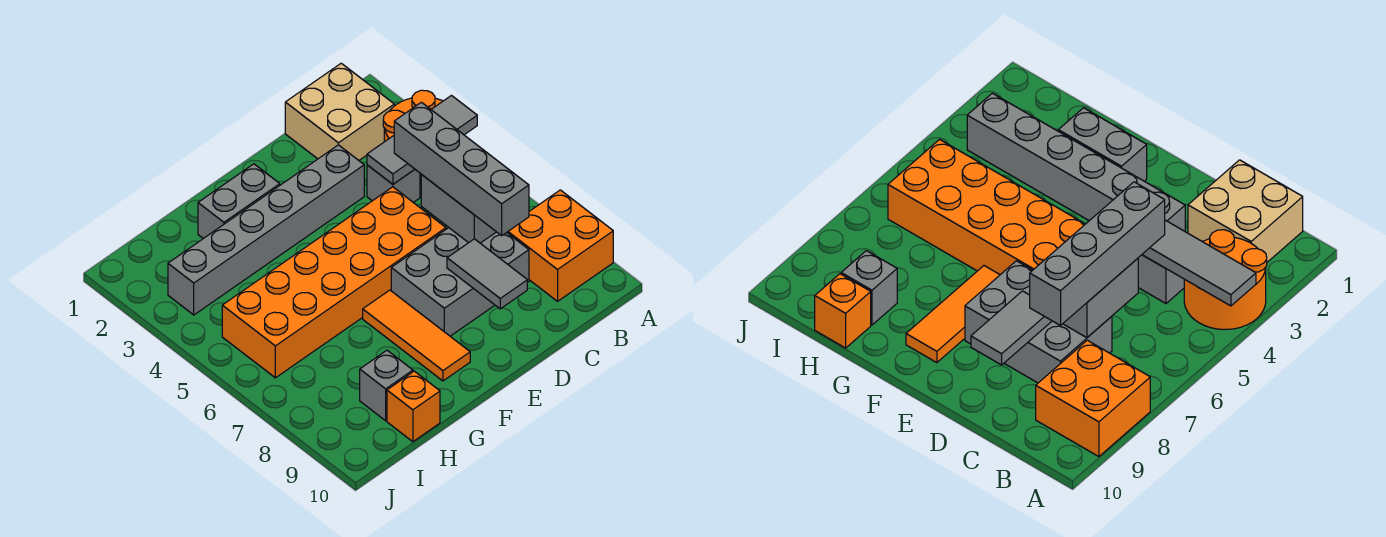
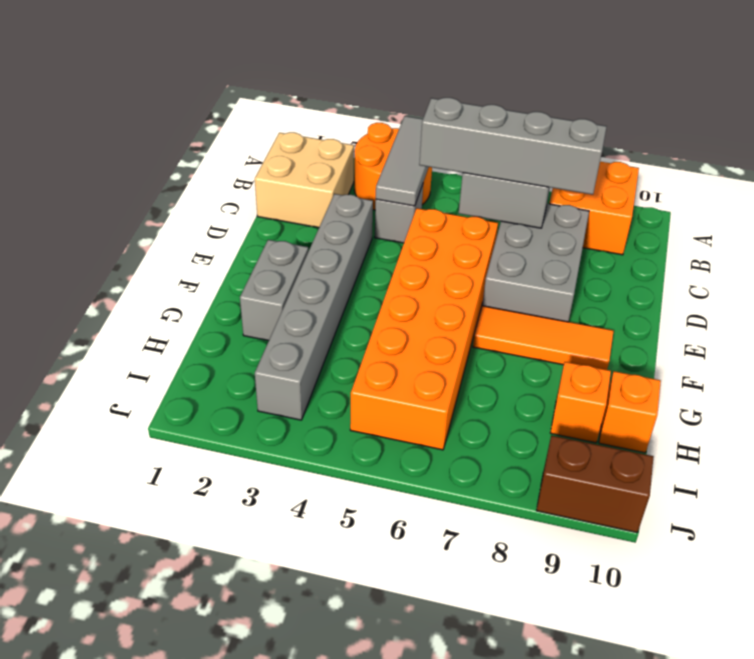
grey tile D8:D9 level 2 -> none
grey brick H9 level 1 -> orange brick H9 level 1
none -> brown brick J9:J10 level 1

